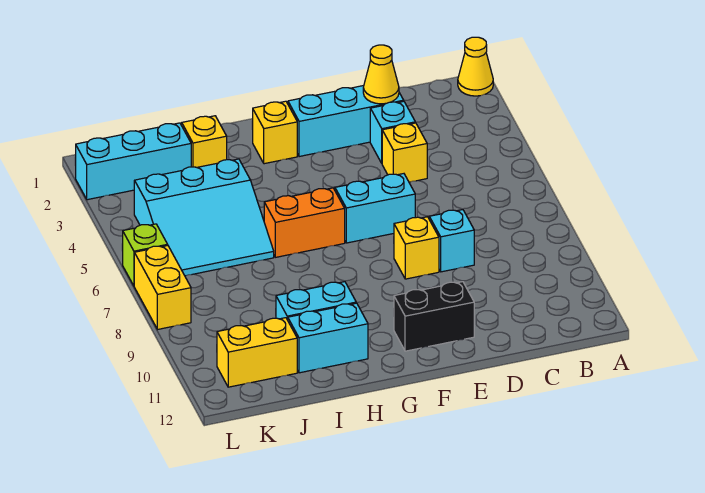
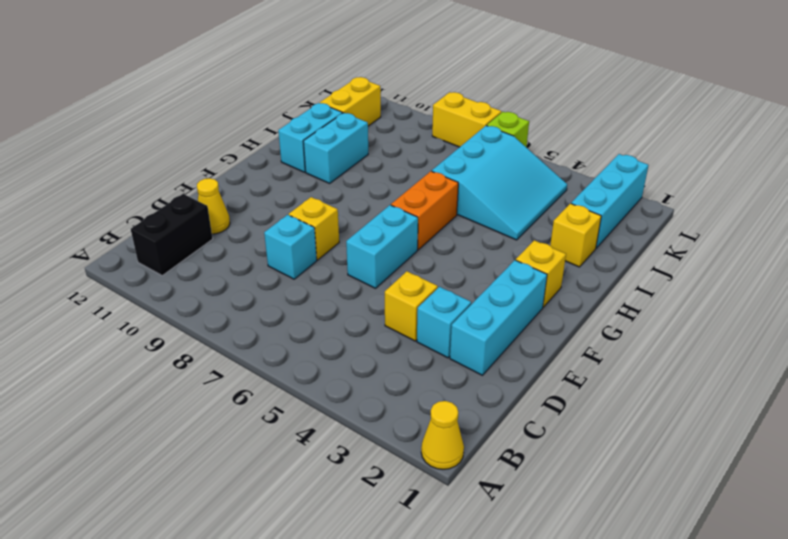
yellow cone D2 level 2 -> yellow cone D11 level 1
black brick E11:F11 level 1 -> black brick B11:C11 level 1
cyan slope I4:K6 level 1 top 4 -> cyan slope I4:K6 level 1 top 6

